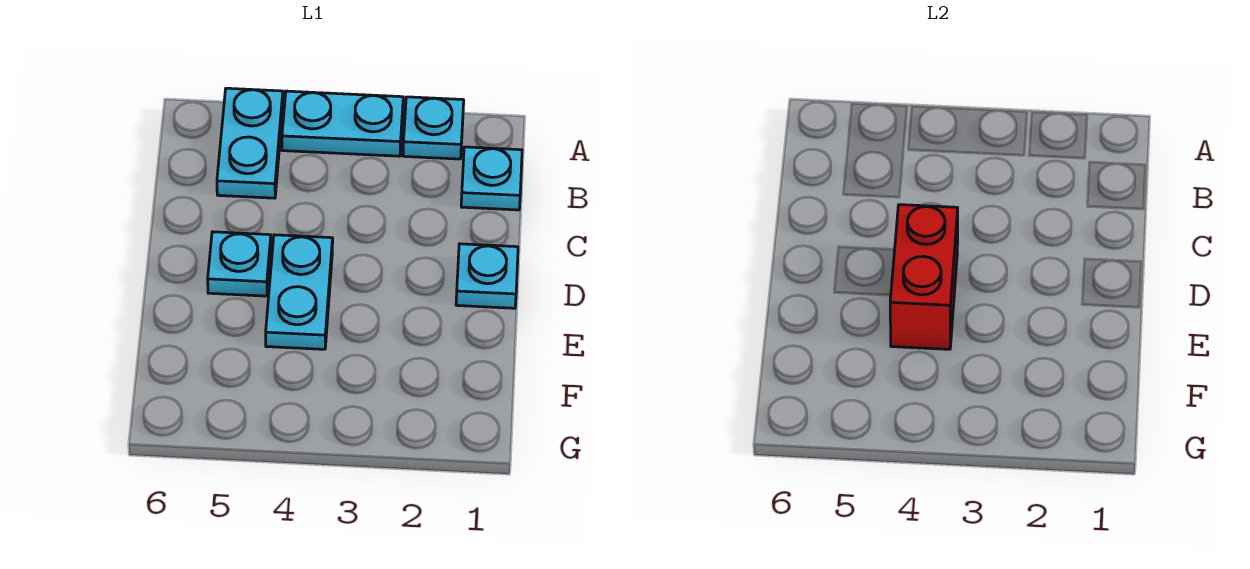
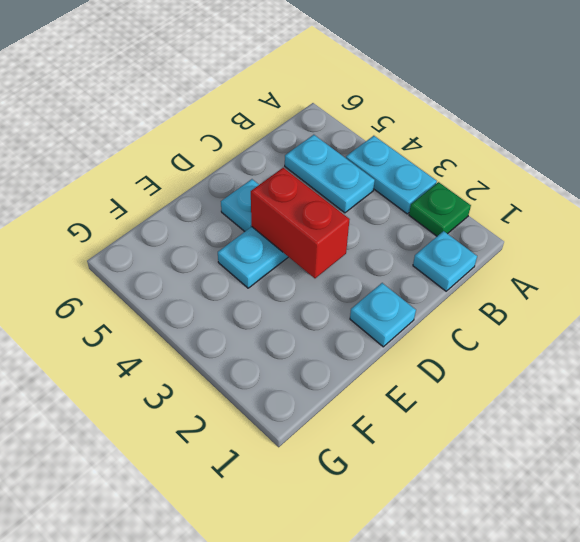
cyan plate A2 level 1 -> green plate A2 level 1
cyan plate A5:B5 level 1 -> cyan plate B4:B5 level 1
red brick D4:E4 level 2 -> red brick D3:D4 level 2

